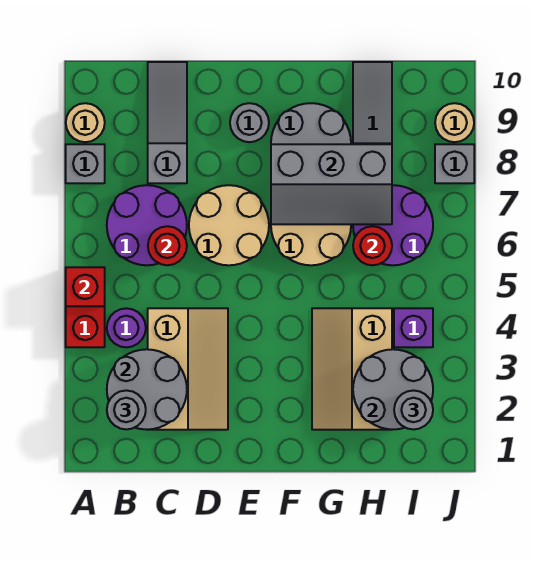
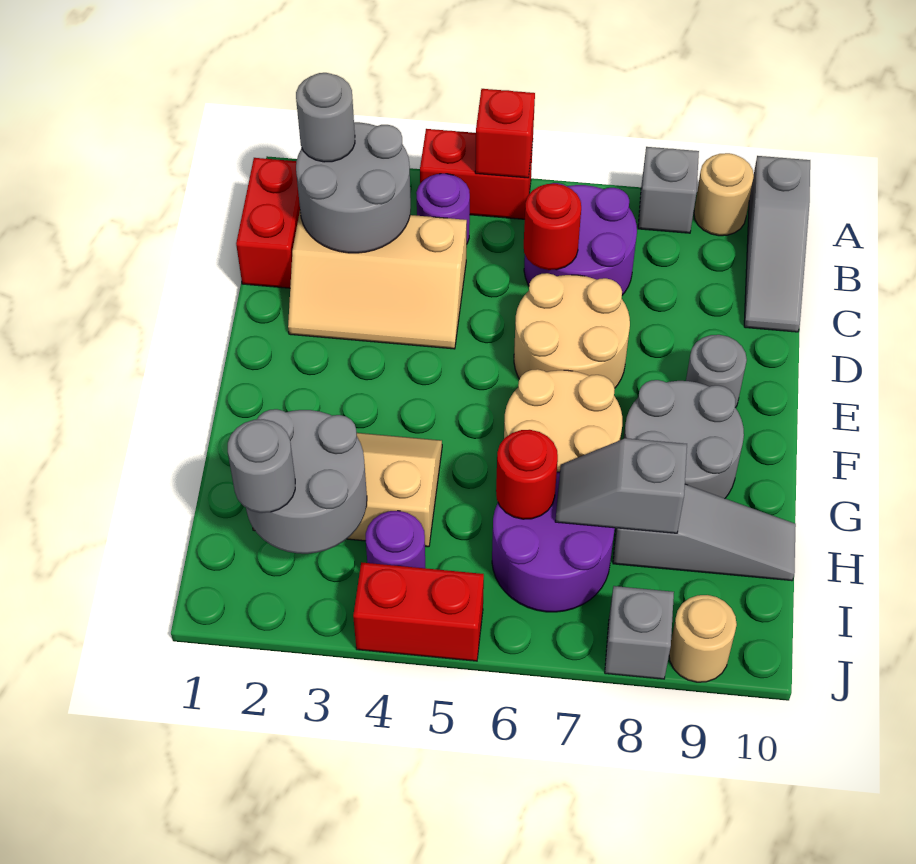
none -> red brick B1:C1 level 1
grey slope C8:C10 level 1 top 8 -> grey slope A10:C10 level 1 top A
grey slope F7:H8 level 2 top 8 -> grey slope H7:H8 level 2 top 8
purple brick I4 level 1 -> purple round brick I4 level 1
none -> red brick J4:J5 level 1

